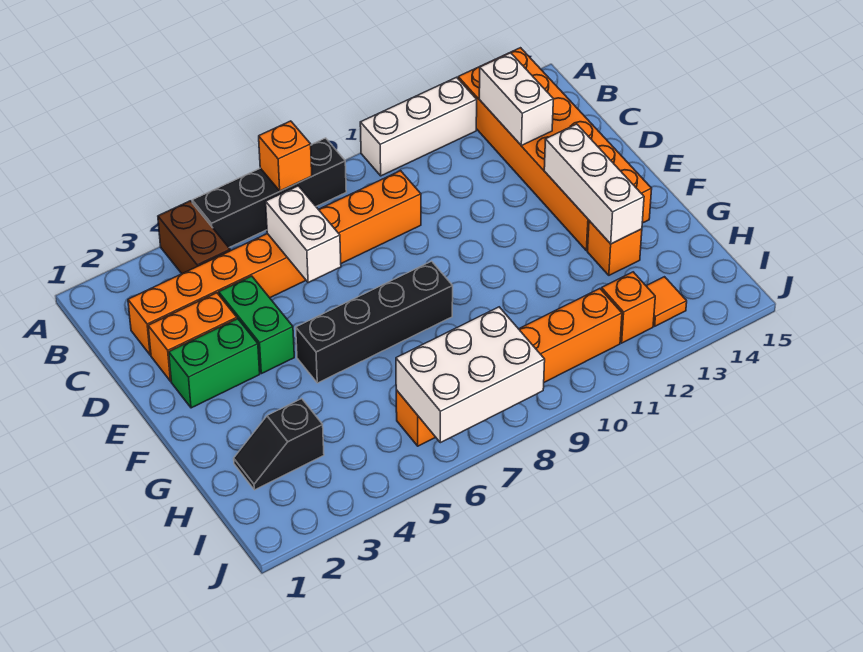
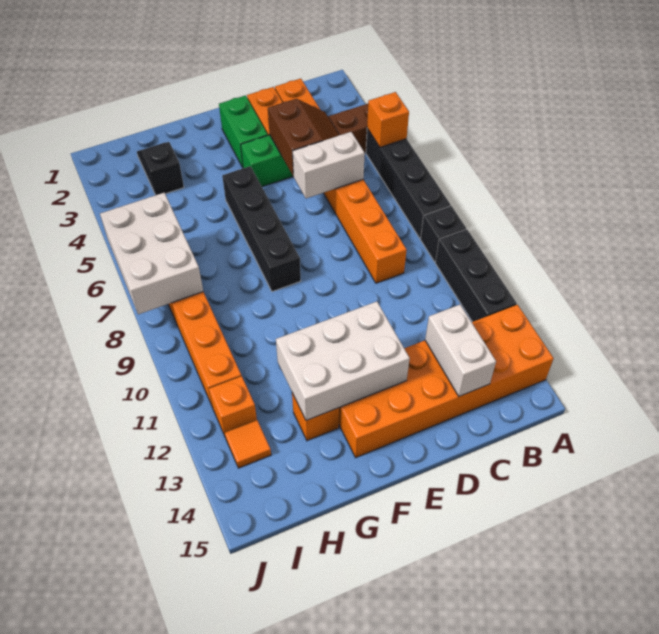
orange brick A7 level 2 -> orange brick A5 level 2
none -> black brick A9 level 1
white brick A10:A12 level 1 -> black brick A10:A12 level 1
white brick B13:C13 level 2 -> white brick C13:C14 level 2
none -> brown slope C4:D5 level 2 top D
white brick E13:G13 level 2 -> white brick E12:G13 level 2

